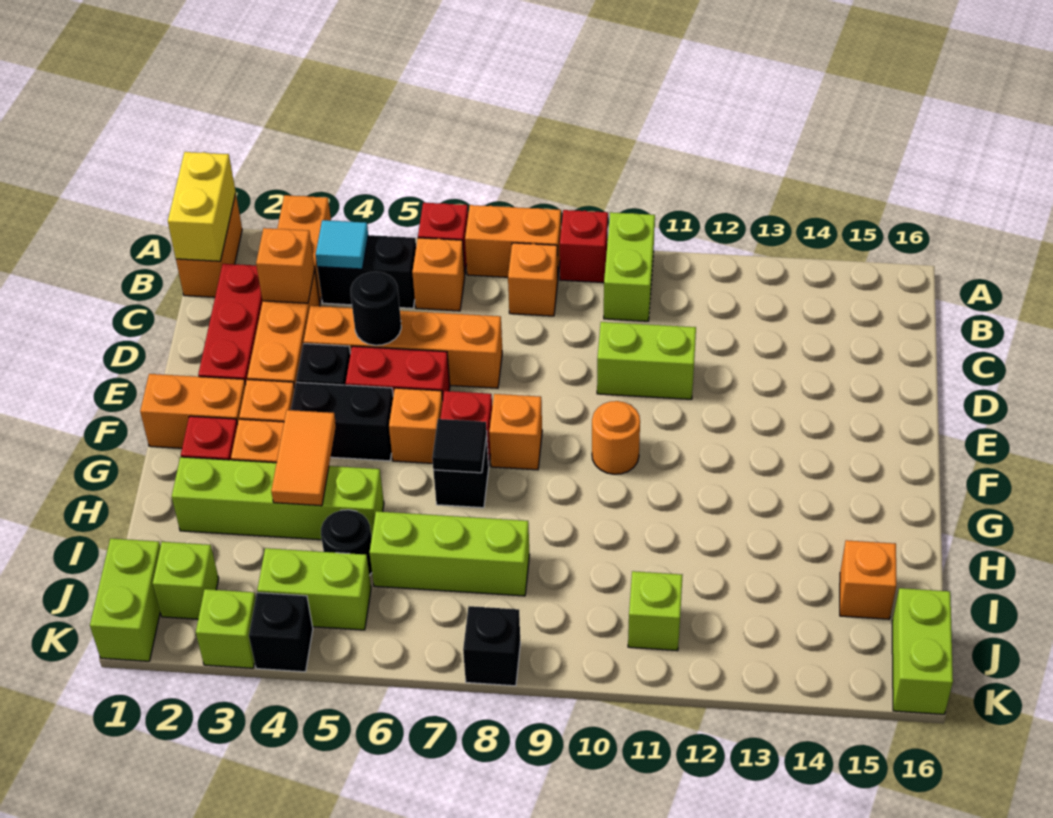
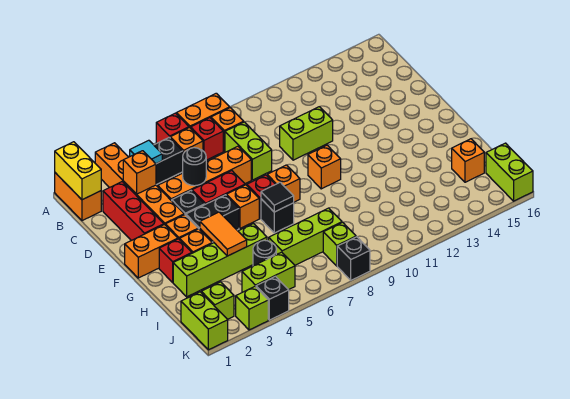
red brick A9 level 1 -> red brick B7 level 1
lime brick A10:B10 level 1 -> lime brick C8:D8 level 1
orange round brick F10 level 1 -> orange brick F10 level 1
lime brick J11 level 1 -> lime brick J8 level 1

